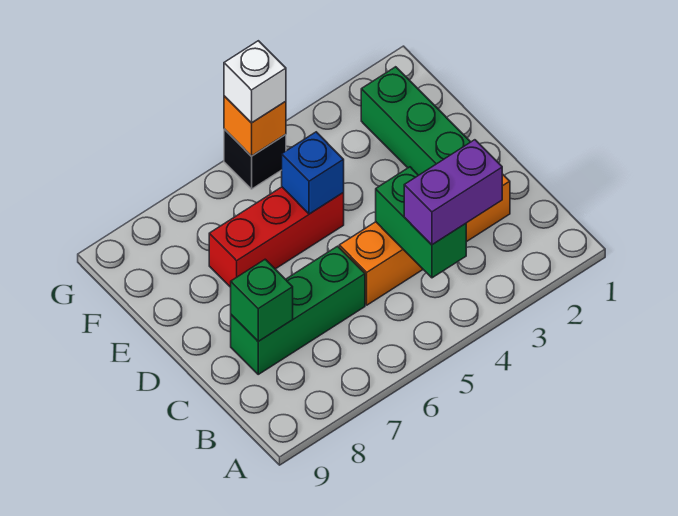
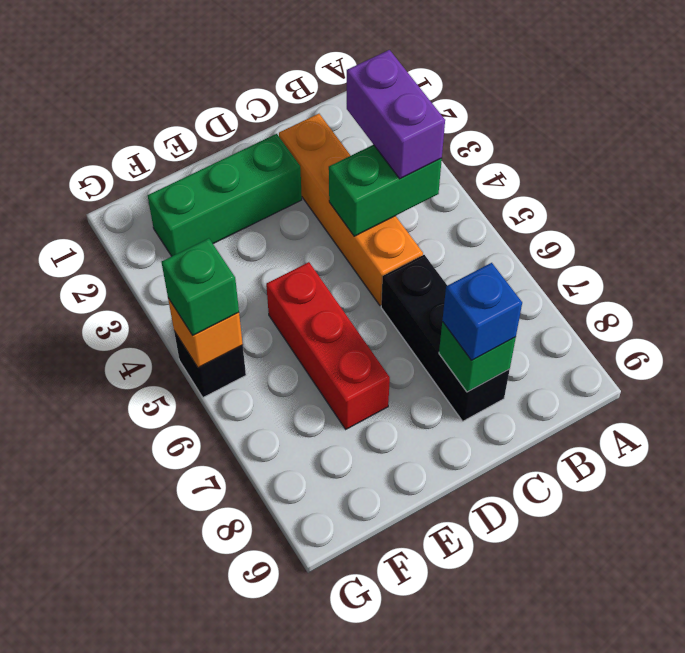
green brick C6:C8 level 1 -> black brick C6:C8 level 1
blue brick E5 level 2 -> blue brick C8 level 3
white brick G5 level 3 -> green brick G5 level 3

